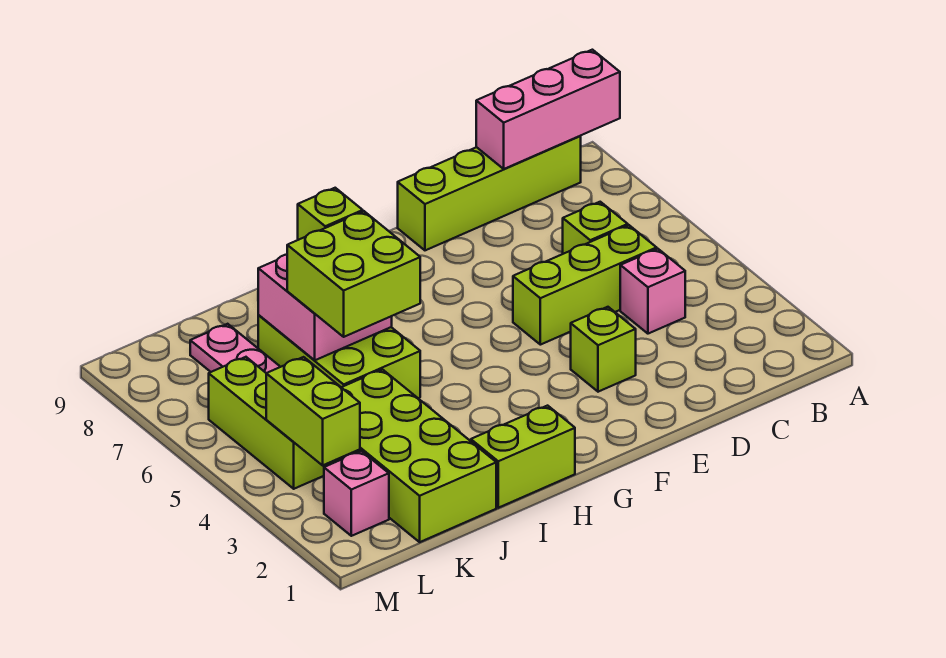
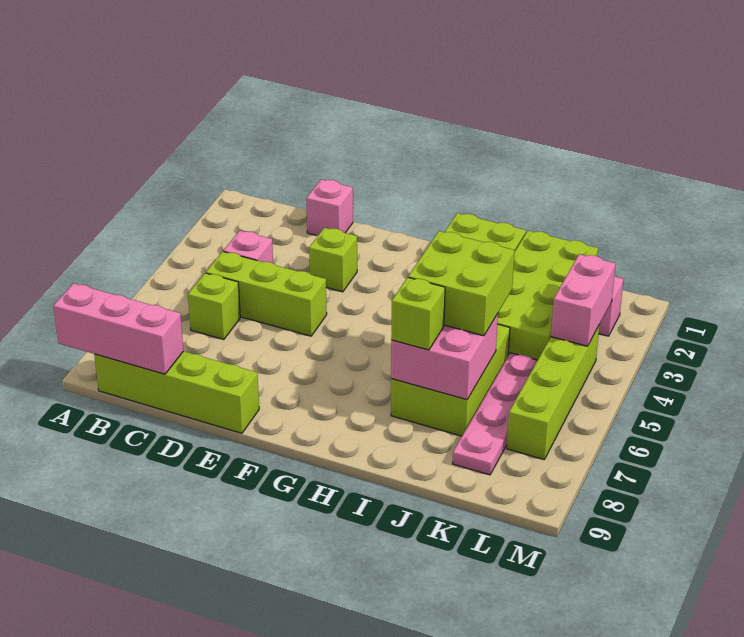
none -> pink brick D1 level 1
lime brick L3:L4 level 2 -> pink brick L3:L4 level 2
lime brick L4:L6 level 1 -> lime brick L4:L7 level 1

